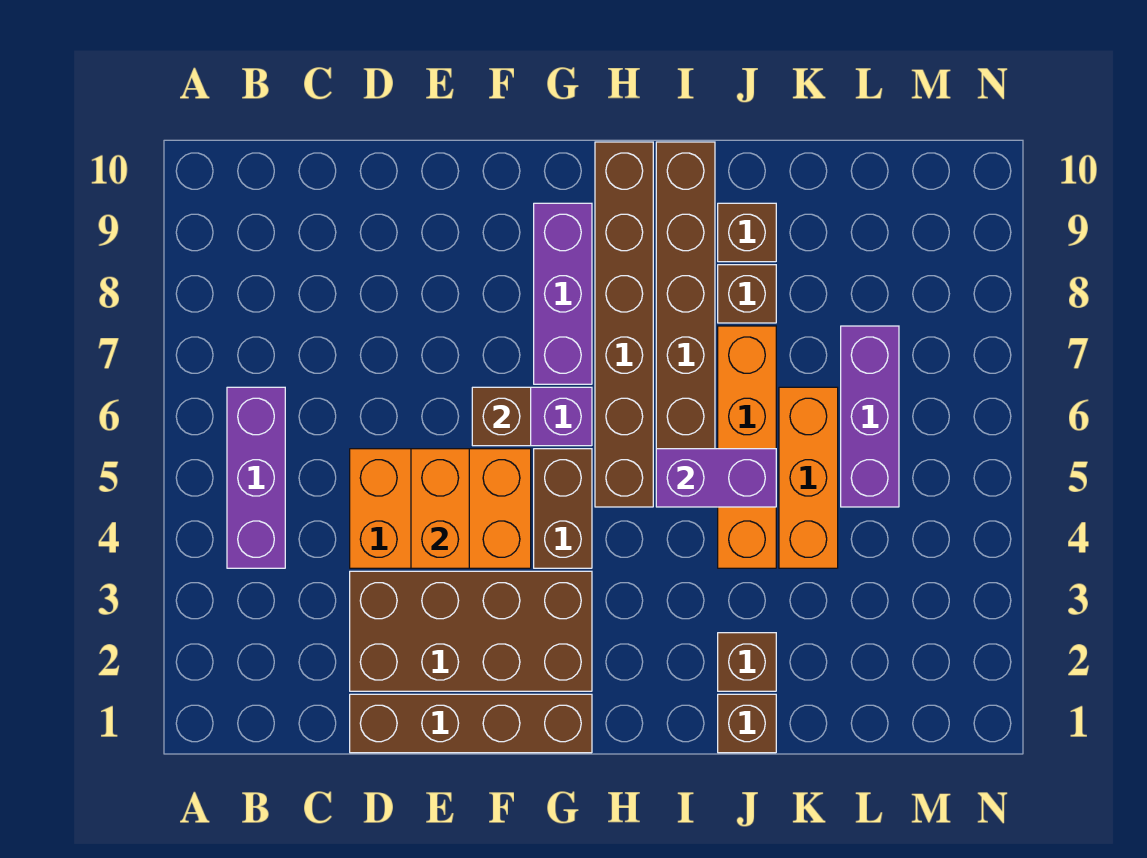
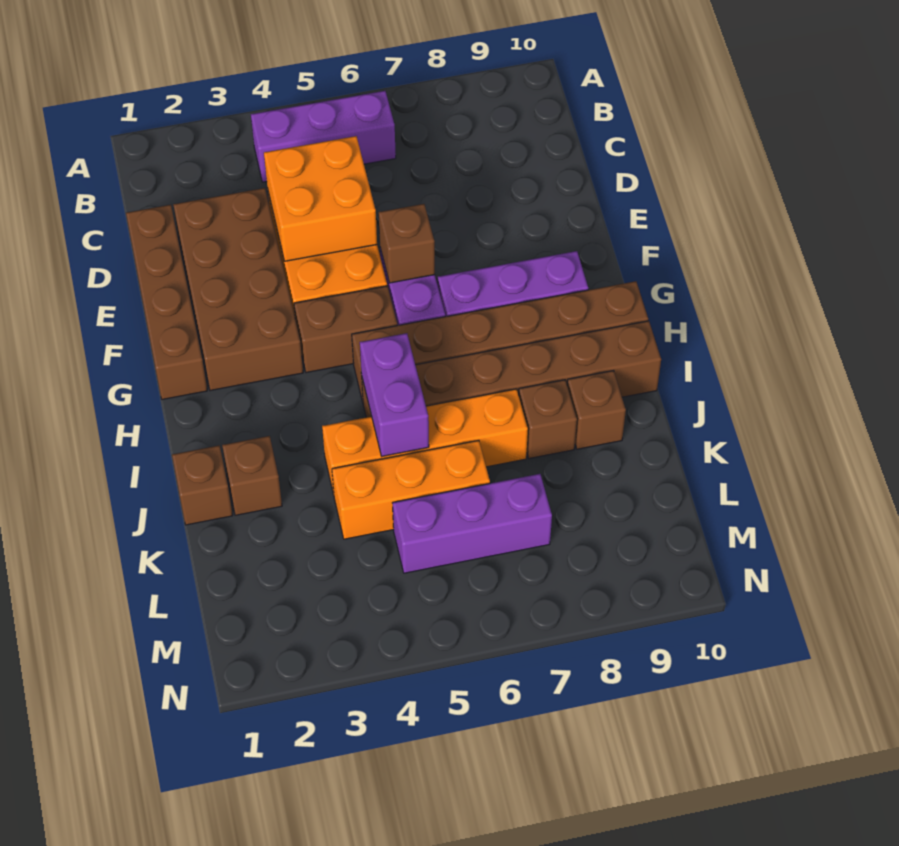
orange brick E4:E5 level 2 -> orange brick D4:E5 level 2

